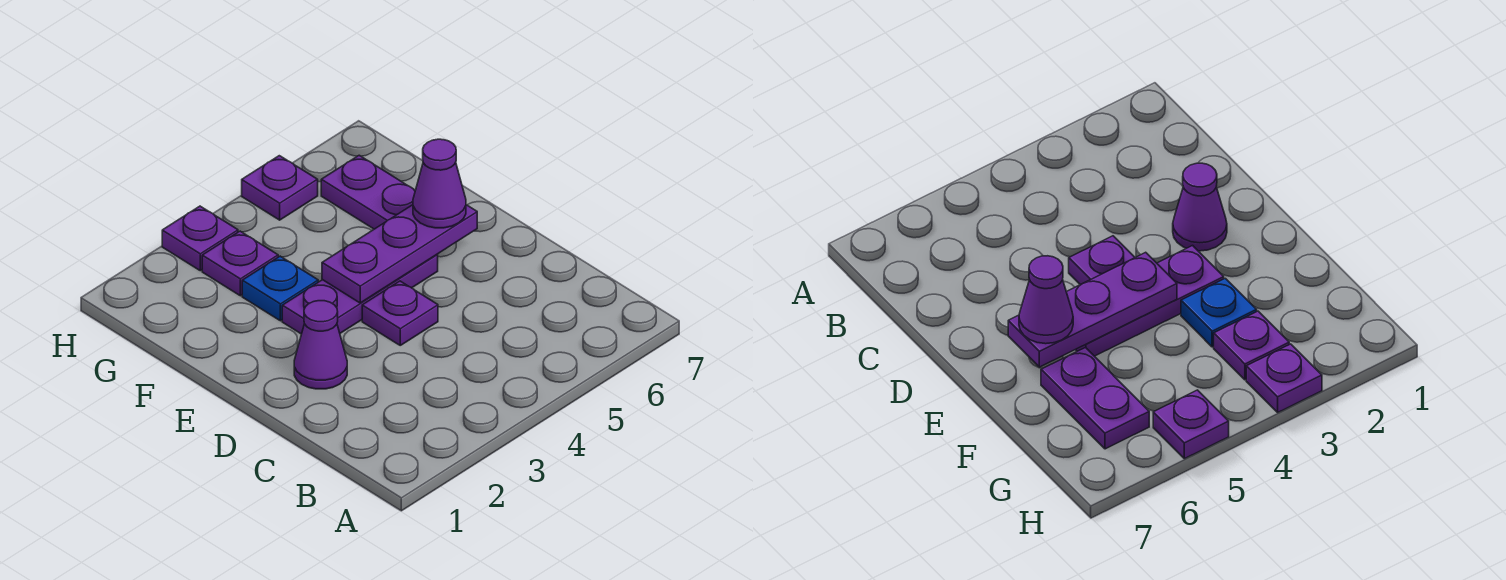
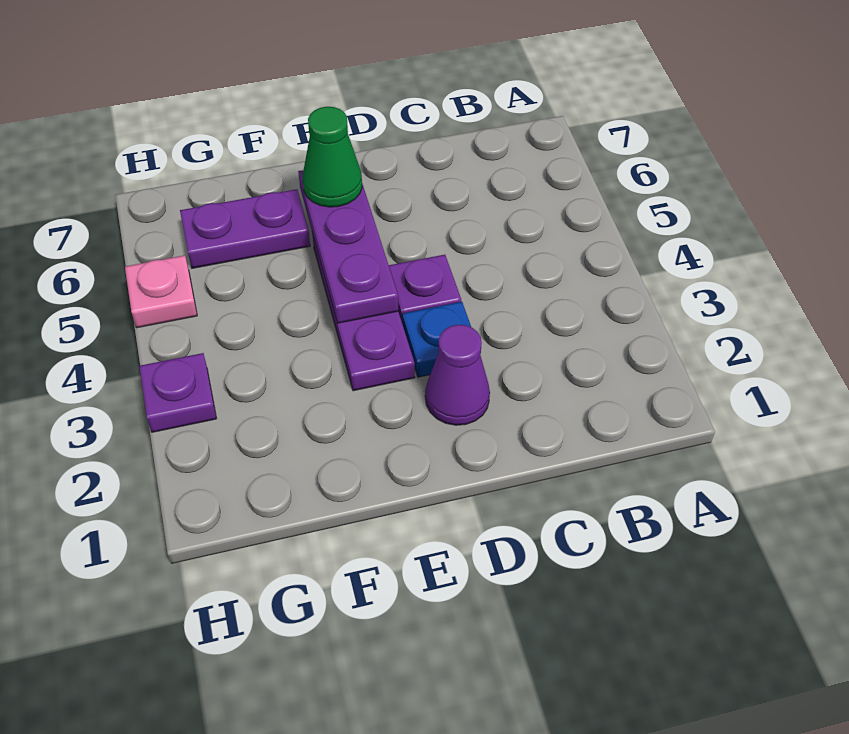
purple cone E6 level 3 -> green cone E6 level 3
blue plate F3 level 1 -> blue plate D3 level 1
purple plate G3 level 1 -> none
purple plate H5 level 1 -> pink plate H5 level 1

